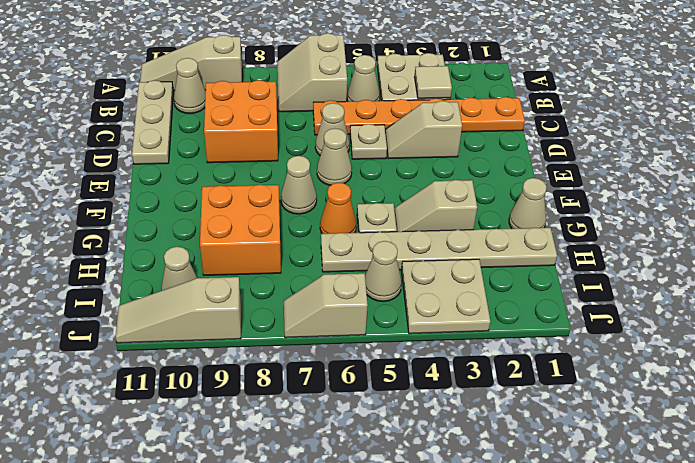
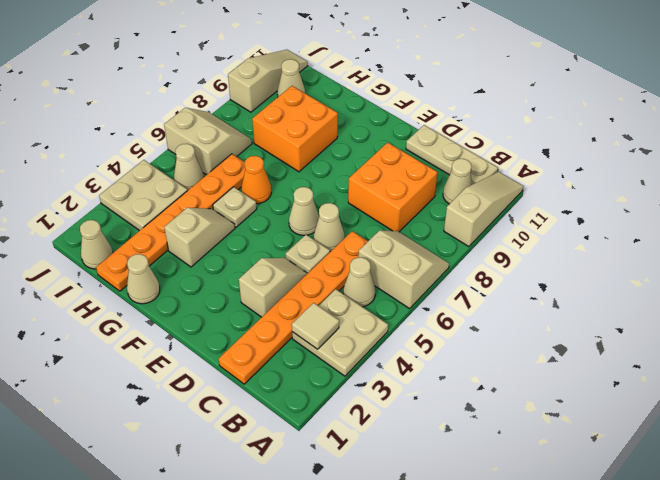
tan cone F7 level 1 -> tan cone I1 level 1
tan plate H1:H6 level 1 -> orange plate H1:H6 level 1
tan slope J6:J7 level 1 top 6 -> tan slope I6:J7 level 1 top 6

